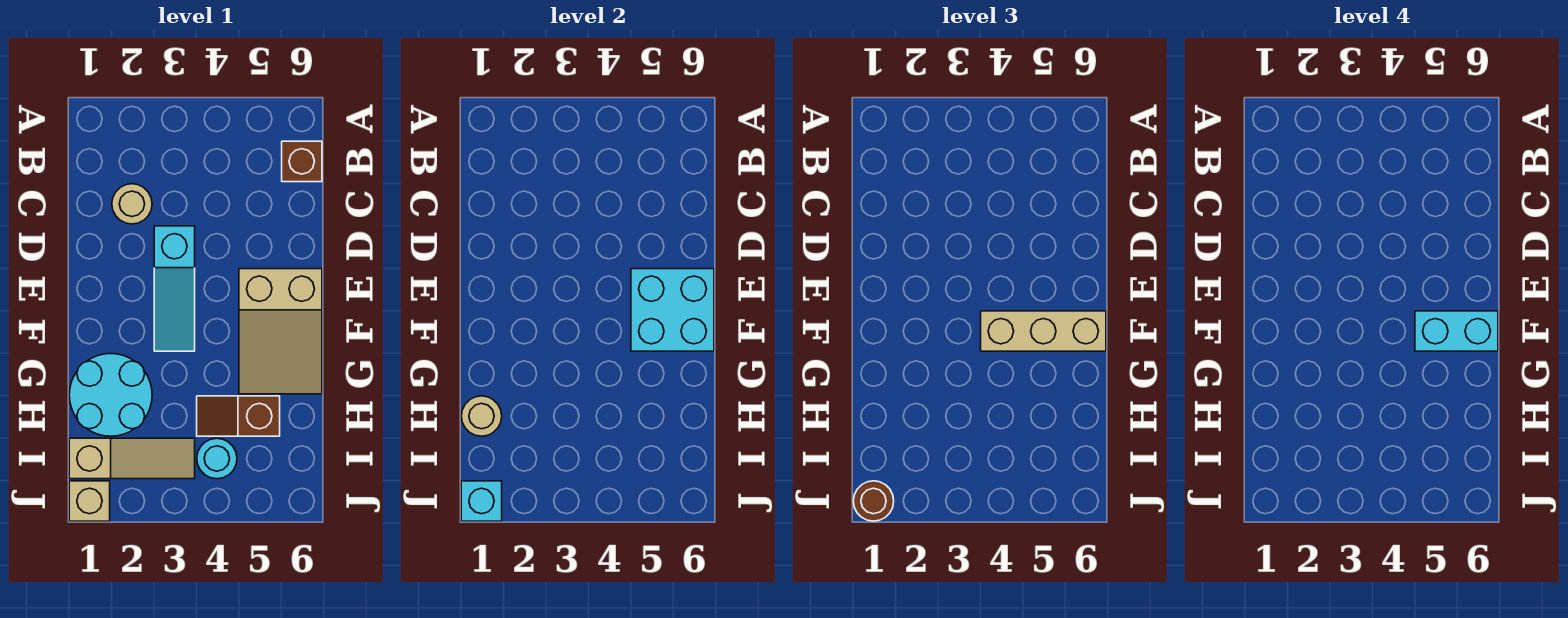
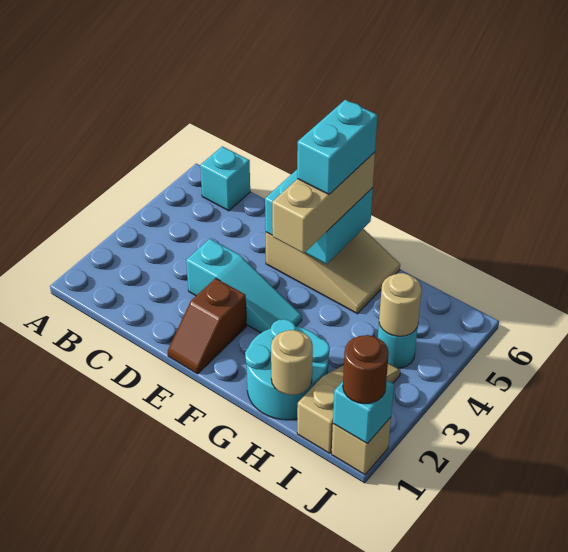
brown brick B6 level 1 -> cyan brick B6 level 1
tan round brick C2 level 1 -> tan round brick I4 level 2
brown slope H4:H5 level 1 top 5 -> brown slope E1:E2 level 1 top 2

